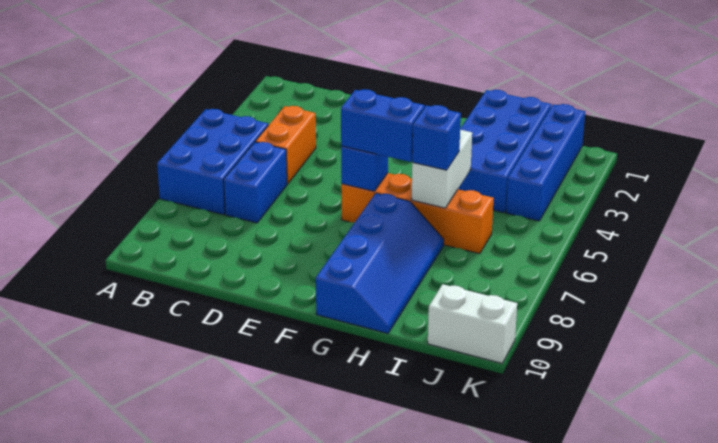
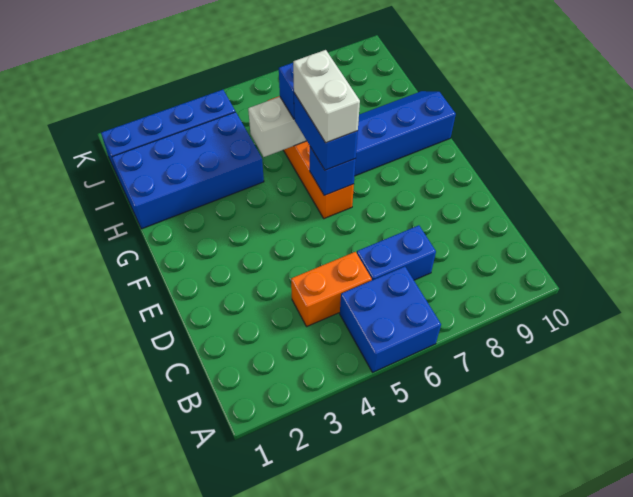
blue brick A5:B7 level 1 -> blue brick A5:B6 level 1
white brick J10:K10 level 1 -> white brick F6:G6 level 4

